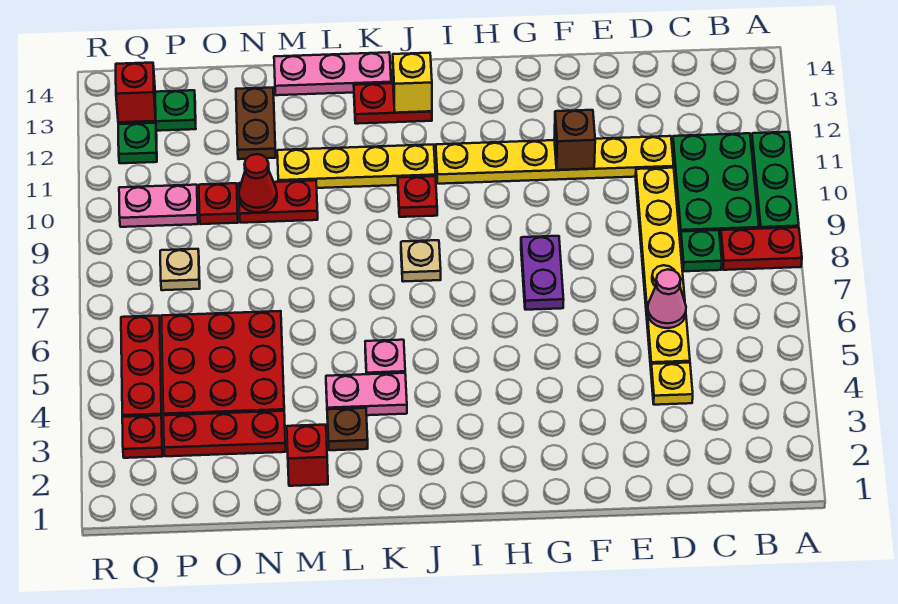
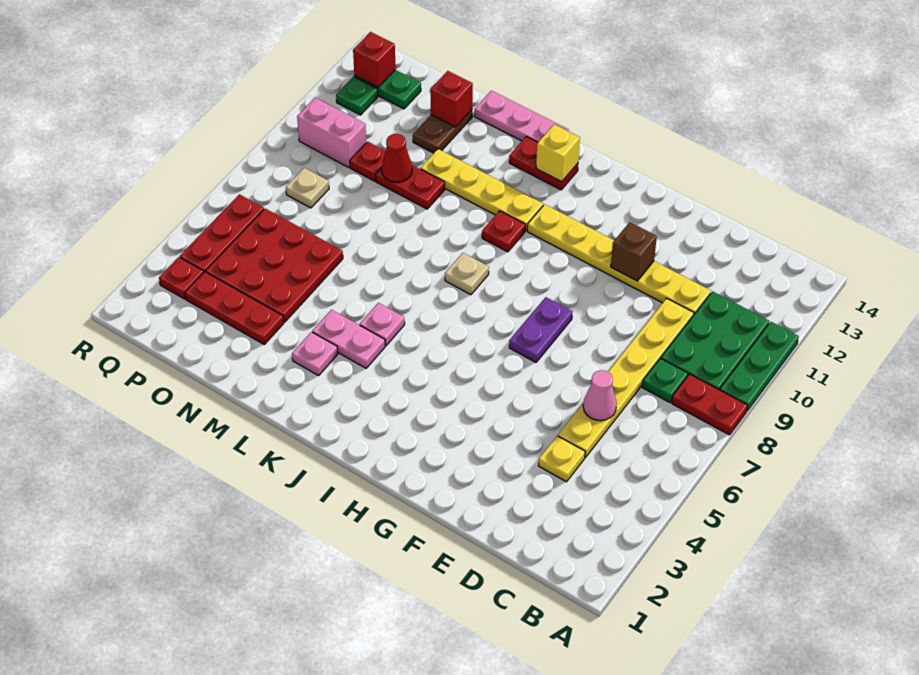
brown plate L3 level 1 -> pink plate L3 level 1
red brick M2 level 1 -> red brick N13 level 2
pink plate P10:Q10 level 1 -> pink brick P10:Q10 level 1

